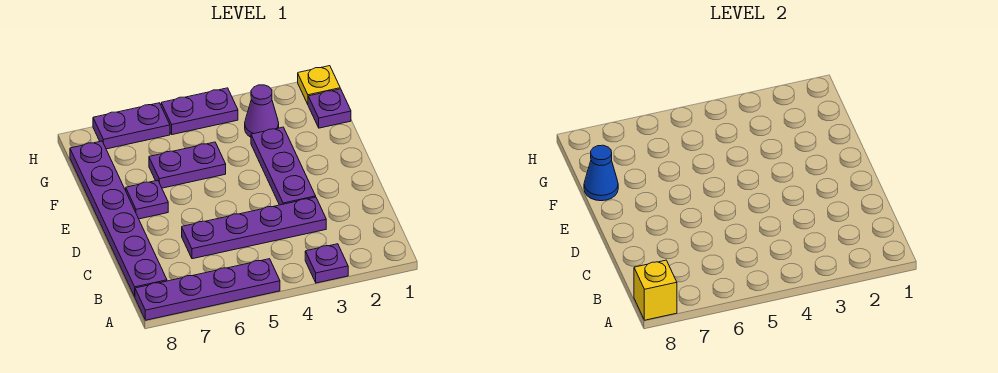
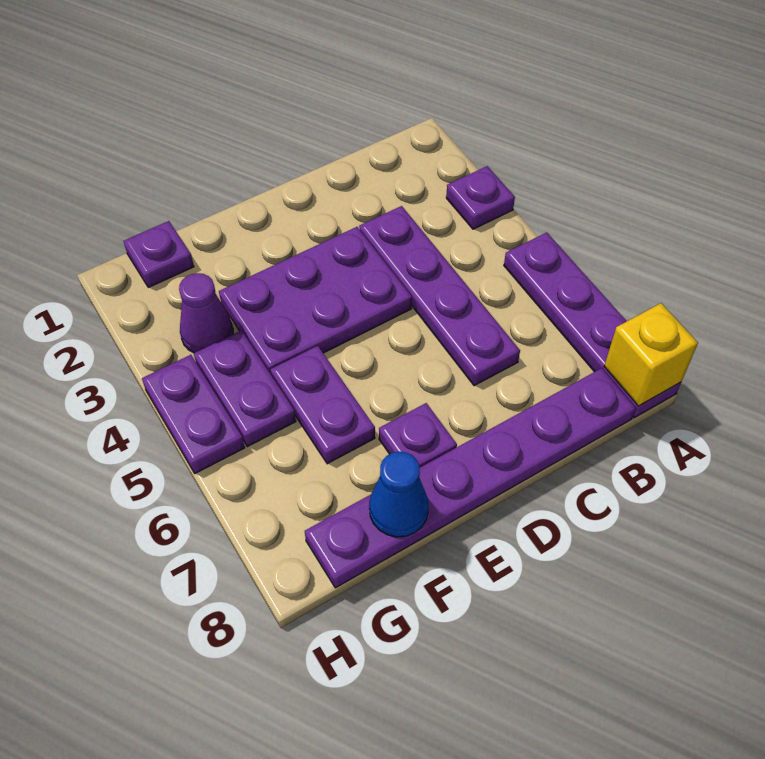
purple plate D3:F3 level 1 -> purple plate D3:F4 level 1
yellow plate H1 level 1 -> none
purple plate H6:H7 level 1 -> purple plate G4:G5 level 1

